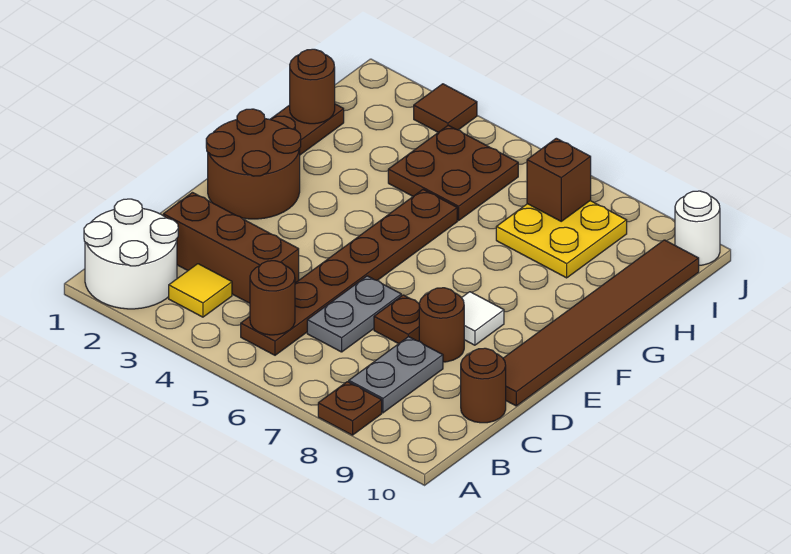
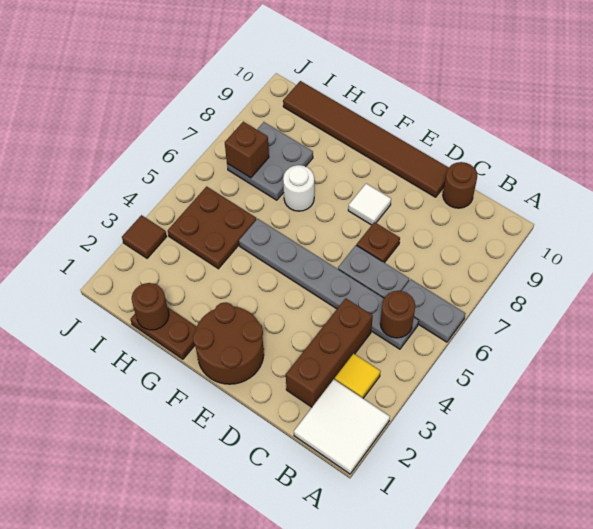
white round brick A1:B2 level 1 -> white tile A1:B2 level 1
brown plate A8 level 1 -> none
brown plate B5:G5 level 1 -> grey plate B5:G5 level 1
grey plate B8:C8 level 1 -> grey plate A6:B6 level 1
brown round brick D8 level 1 -> none
yellow plate H7:I8 level 1 -> grey plate H7:I8 level 1
white round brick J10 level 1 -> white round brick G7 level 1

